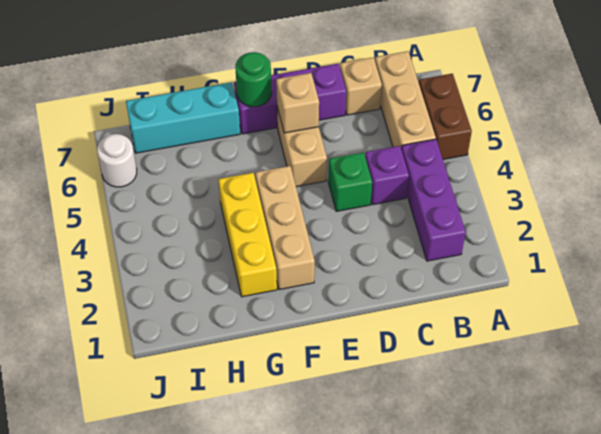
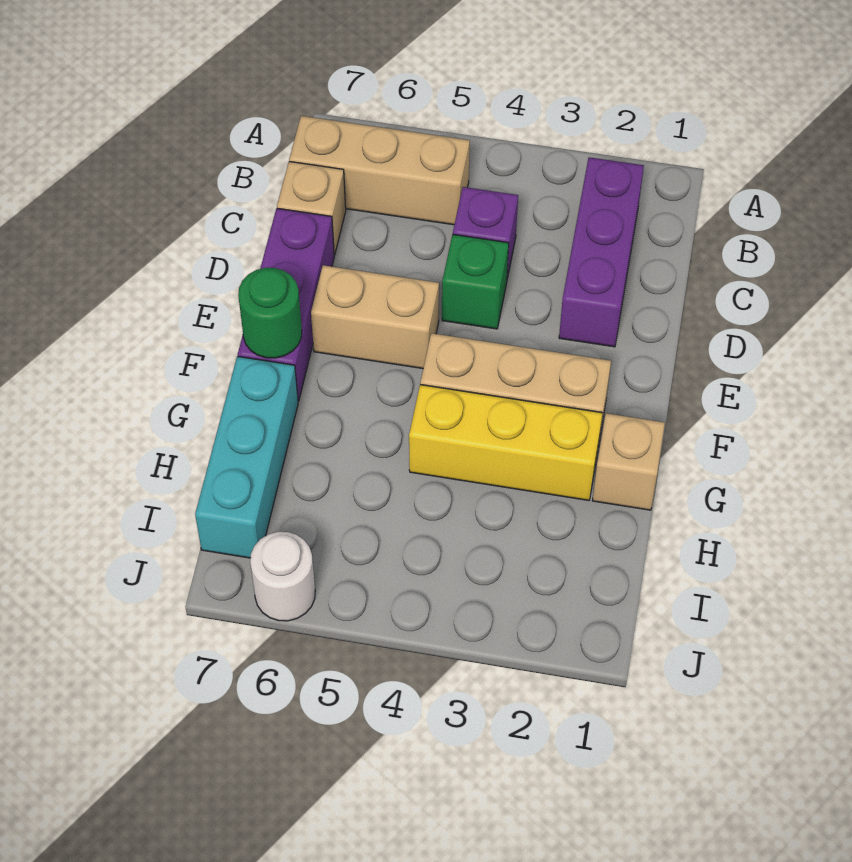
brown brick A5:A6 level 1 -> none
purple brick B2:B4 level 1 -> purple brick B2:D2 level 1
tan brick E6 level 2 -> tan brick G1 level 1

